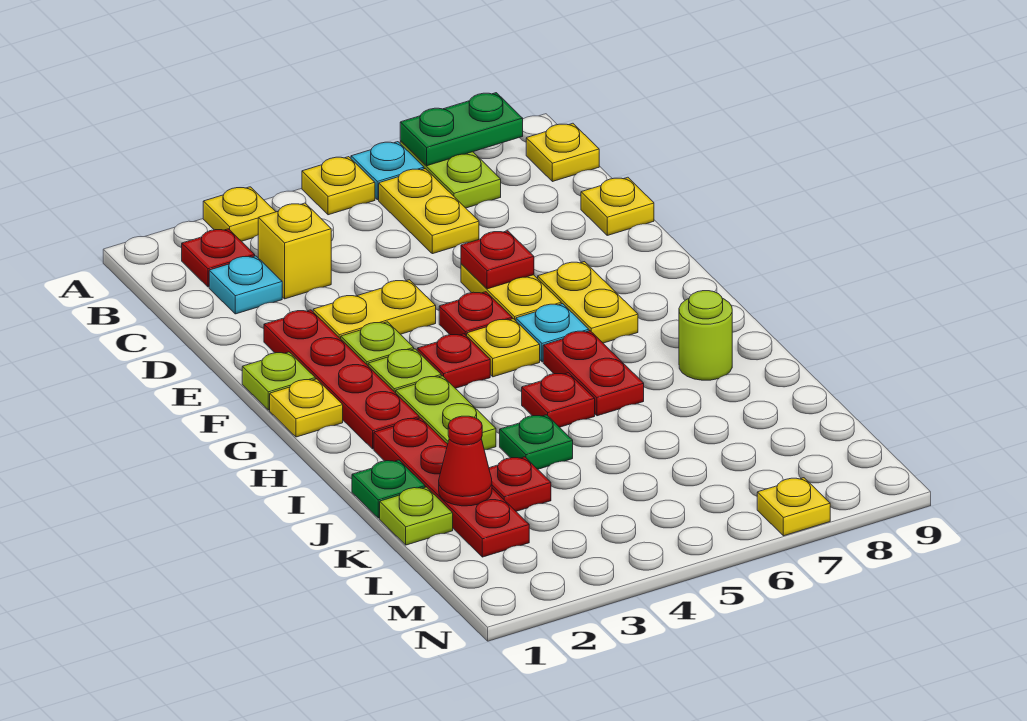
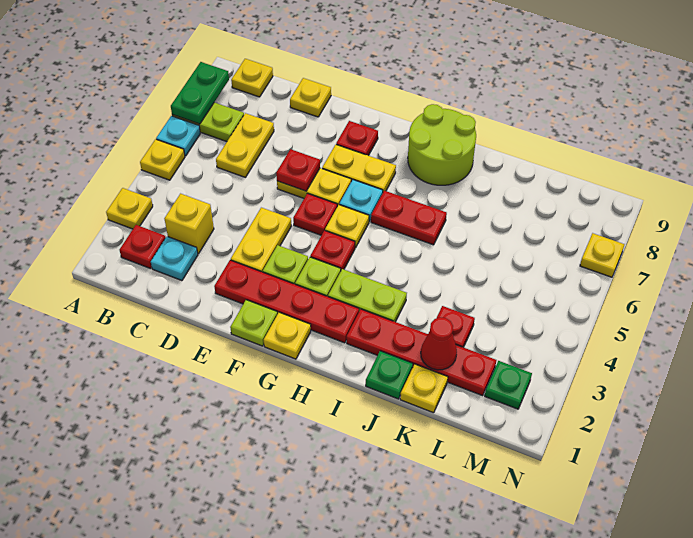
yellow plate B6:C6 level 1 -> yellow plate C6:C7 level 1
red plate I5 level 1 -> red plate F8 level 1
lime round brick I8 level 1 -> lime round brick H8:I9 level 1
green plate J4 level 1 -> green plate M2 level 1
lime plate K1 level 1 -> yellow plate K1 level 1

